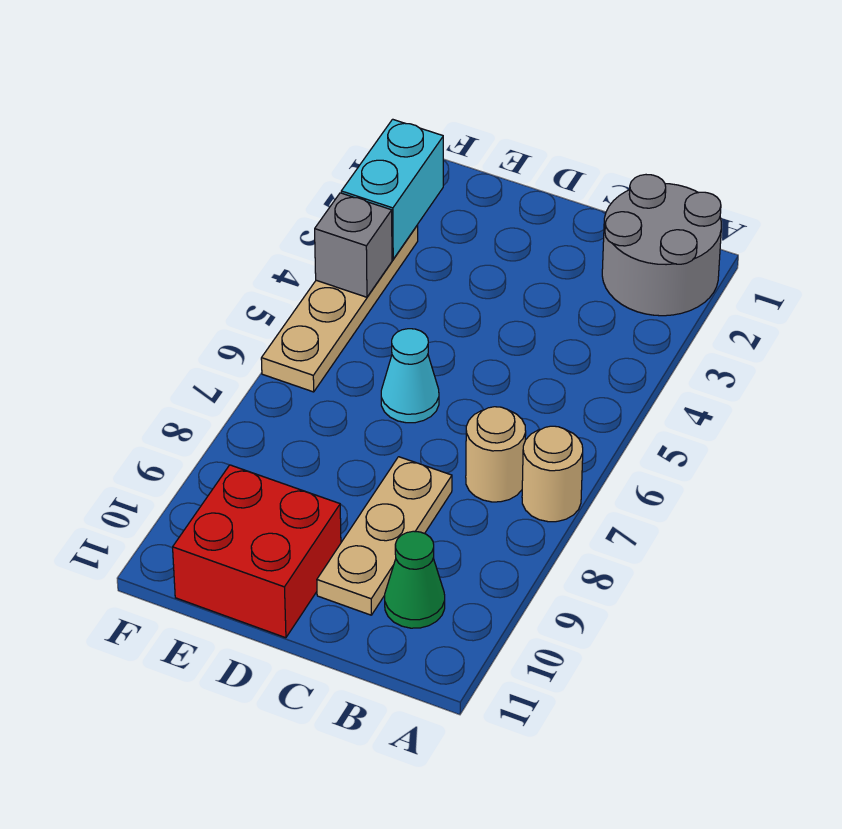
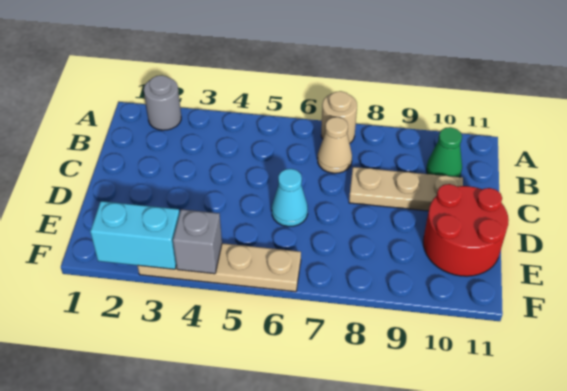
grey round brick A1:B2 level 1 -> grey round brick A2 level 1
tan round brick B7 level 1 -> tan cone B7 level 1
red brick D10:E11 level 1 -> red round brick D10:E11 level 1

